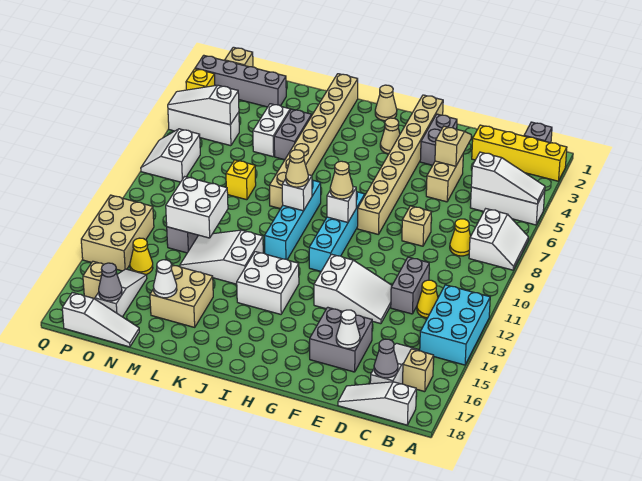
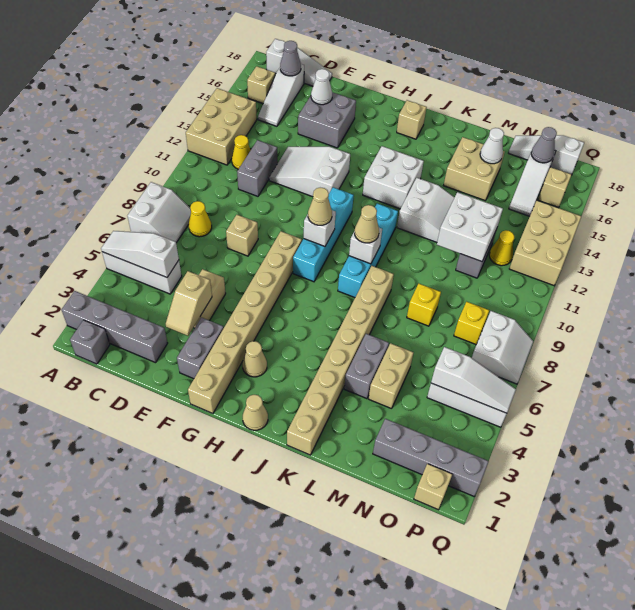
yellow brick A2:D2 level 1 -> grey brick A2:D2 level 1
white slope A7:B8 level 1 top B -> white slope A7:B8 level 1 top A
cyan brick A12:B14 level 1 -> tan brick A12:B14 level 1
none -> tan brick I17 level 1
white brick M4:M5 level 1 -> tan brick M4:M5 level 1
yellow cone O14 level 1 -> yellow cone O12 level 1
yellow brick Q3 level 1 -> yellow brick O8 level 1

